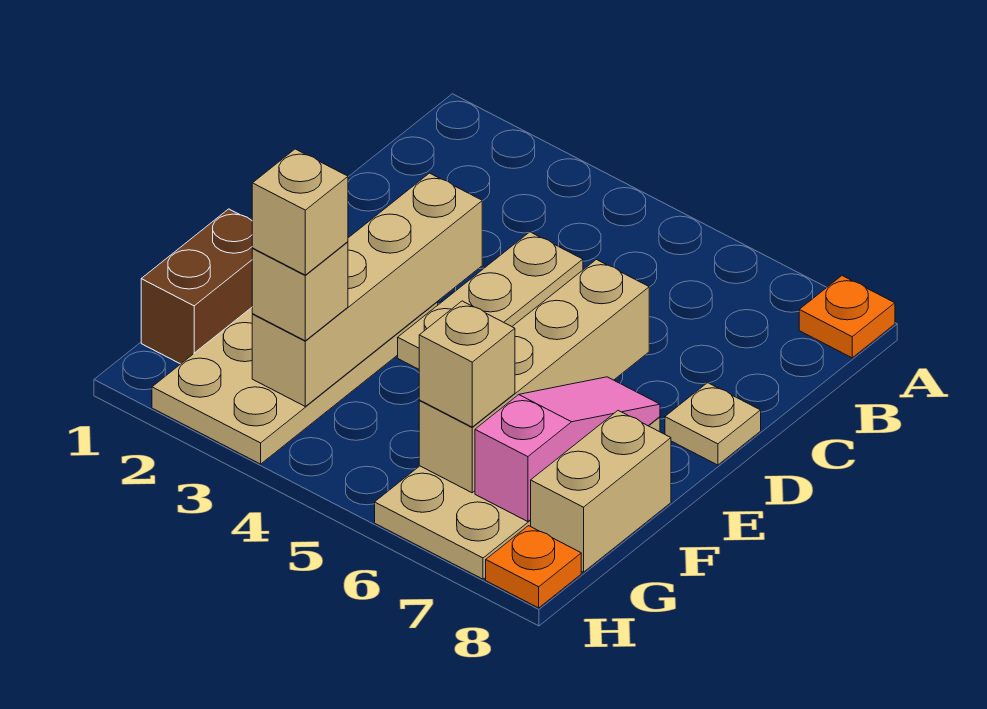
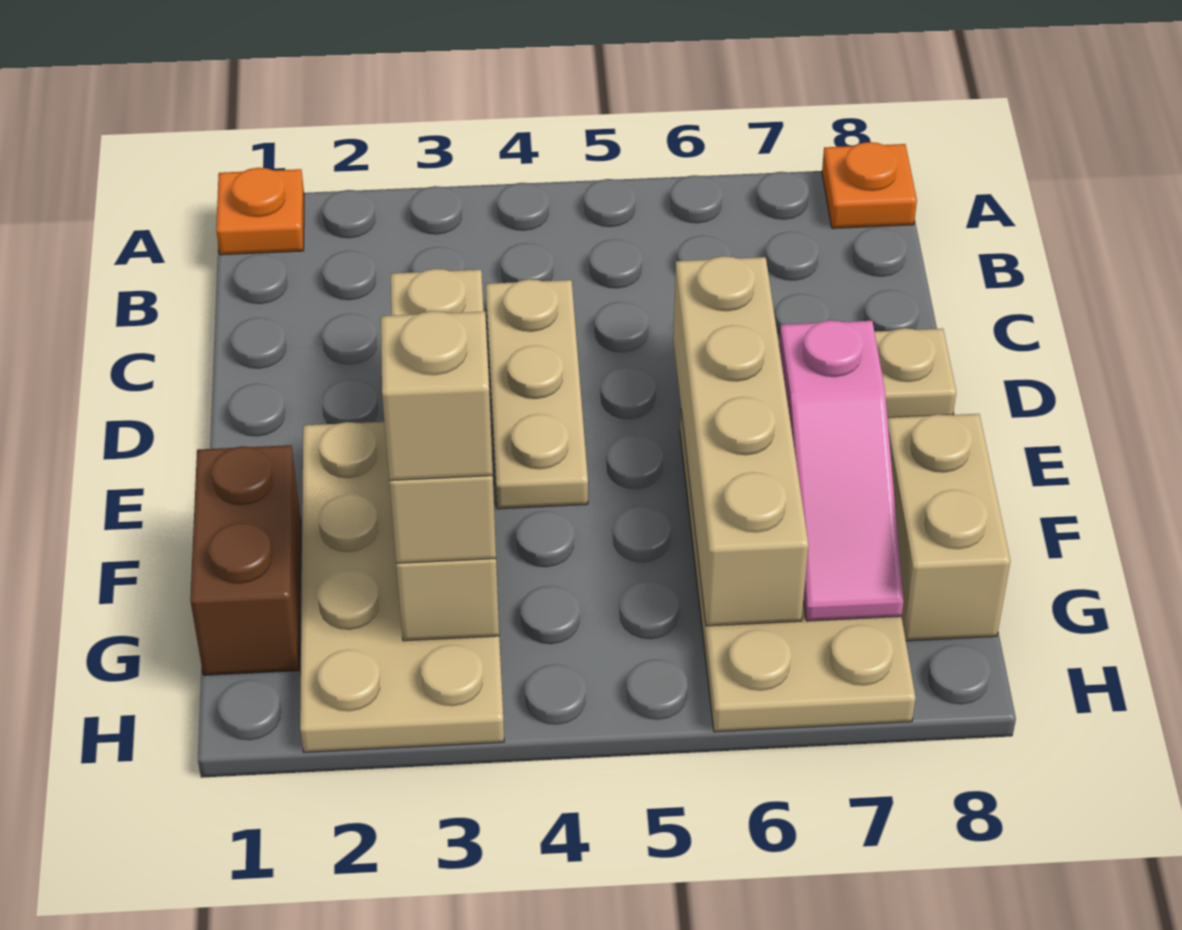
pink slope E7:G7 level 2 top G -> pink slope E7:G7 level 2 top E
tan brick G6 level 3 -> none
orange plate H8 level 1 -> orange plate A1 level 1

